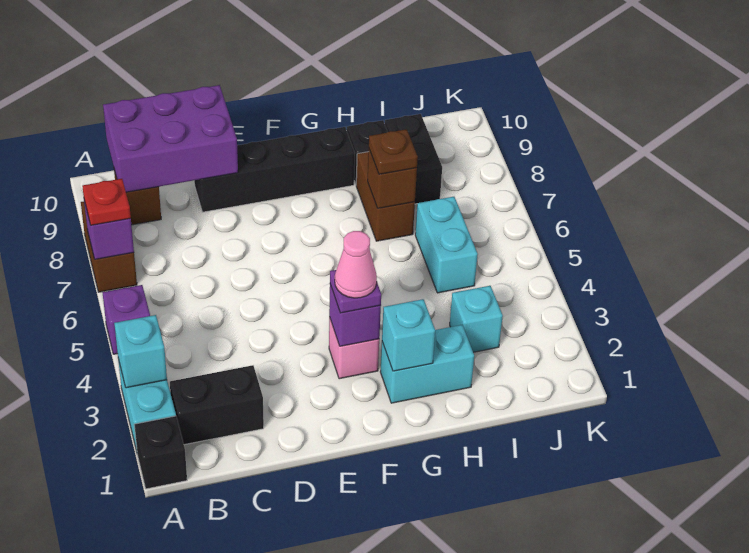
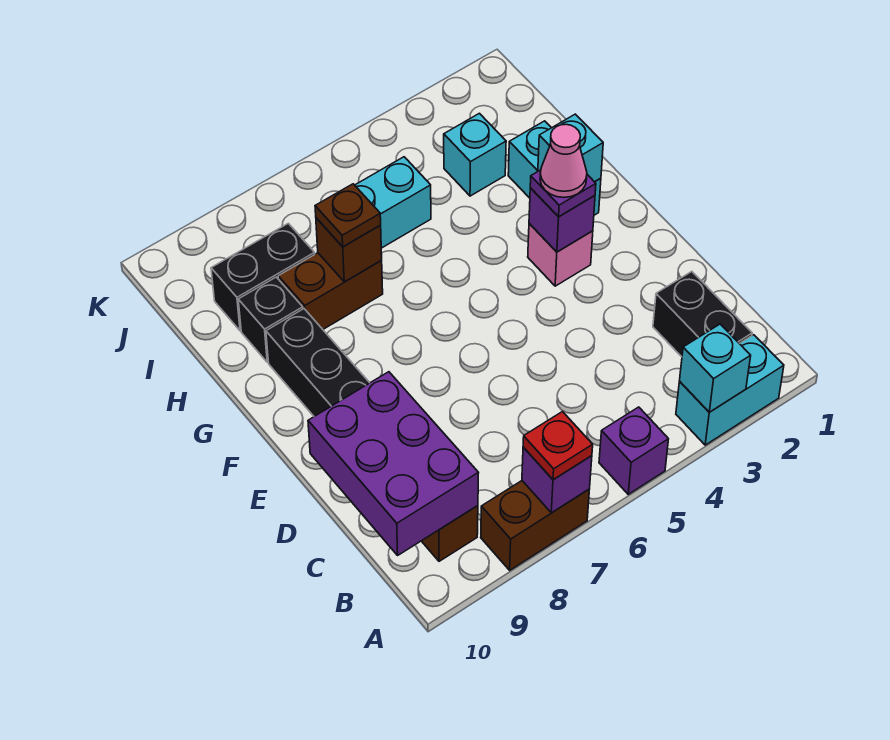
black brick A1 level 1 -> none

